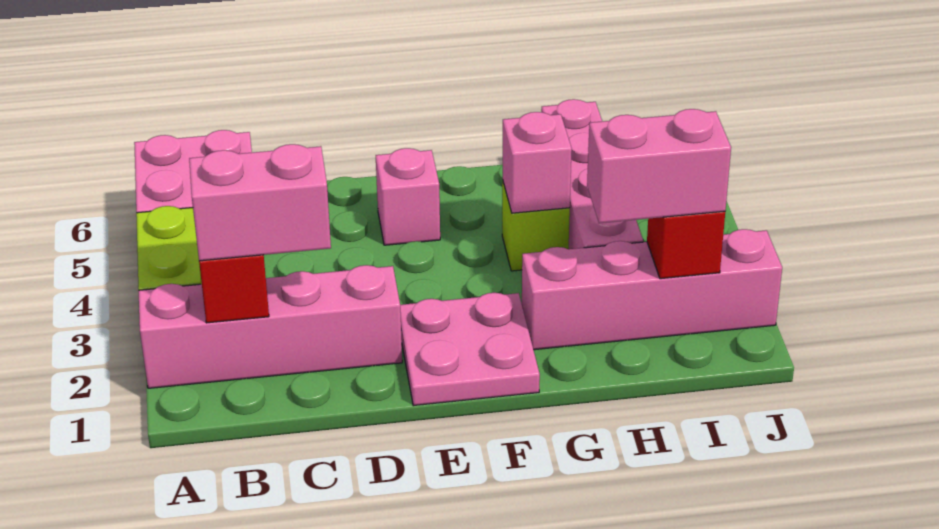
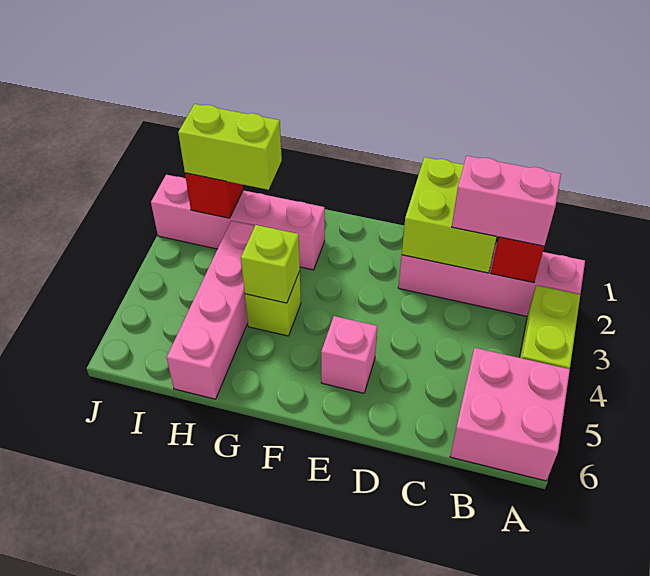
none -> lime brick C1:D2 level 2
pink plate E1:F2 level 1 -> none
pink brick G4 level 2 -> lime brick G4 level 2
pink brick H2:I2 level 3 -> lime brick H2:I2 level 3

